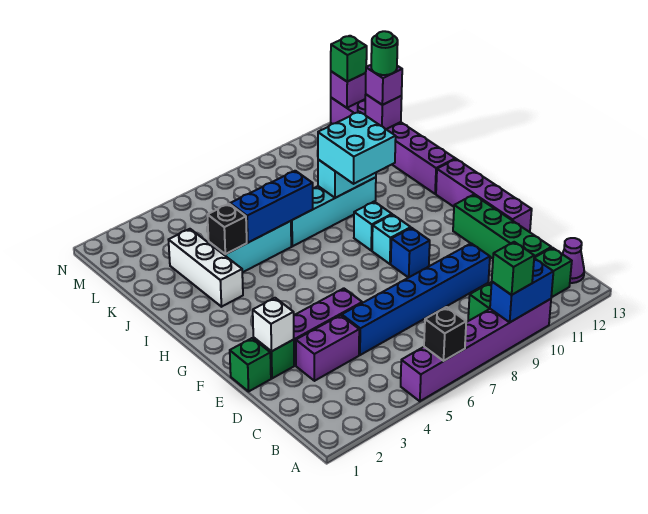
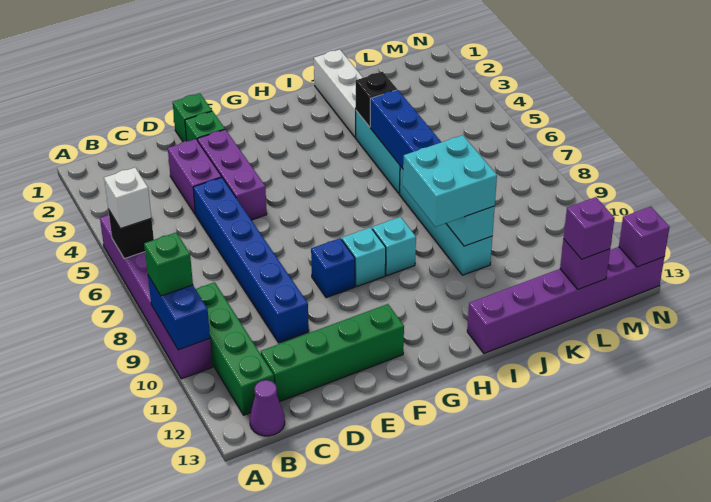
white brick E2 level 2 -> white brick A6 level 3
purple brick E13:H13 level 1 -> none
white brick I3:K3 level 1 -> white brick J1:J3 level 1
green round brick L13 level 4 -> none
green brick N13 level 3 -> none

